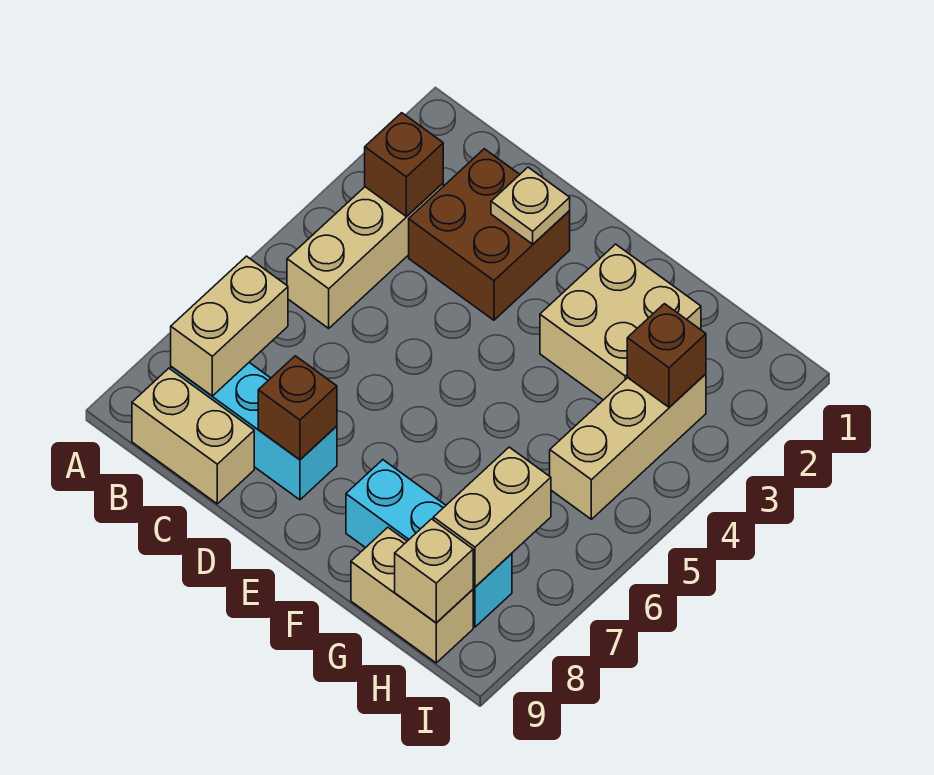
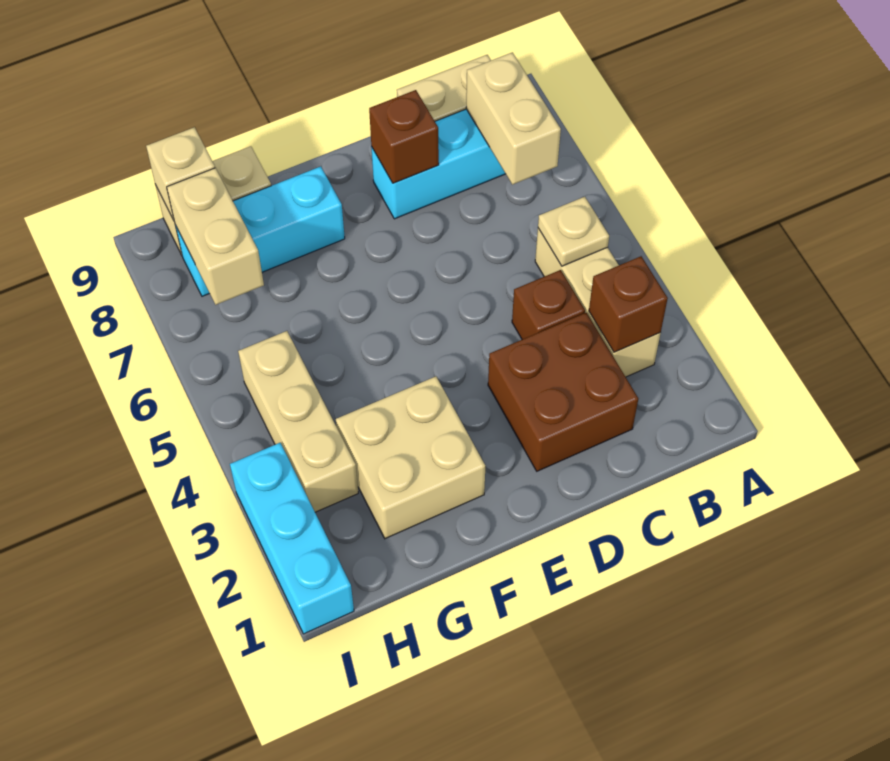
tan plate D2 level 2 -> tan plate B5 level 2
brown brick H3 level 2 -> brown brick C4 level 1
none -> cyan brick I1:I3 level 1

